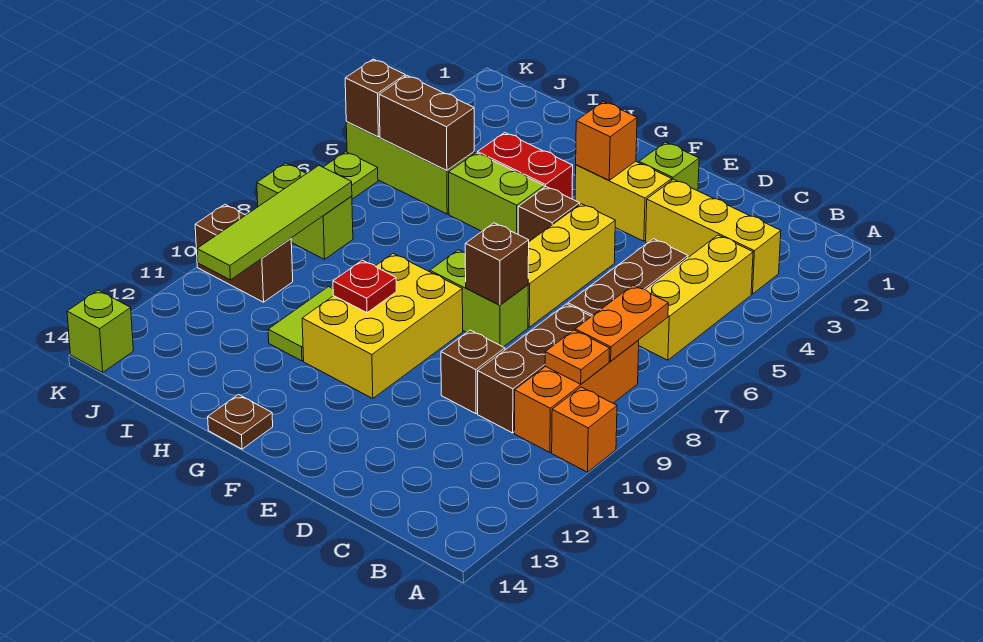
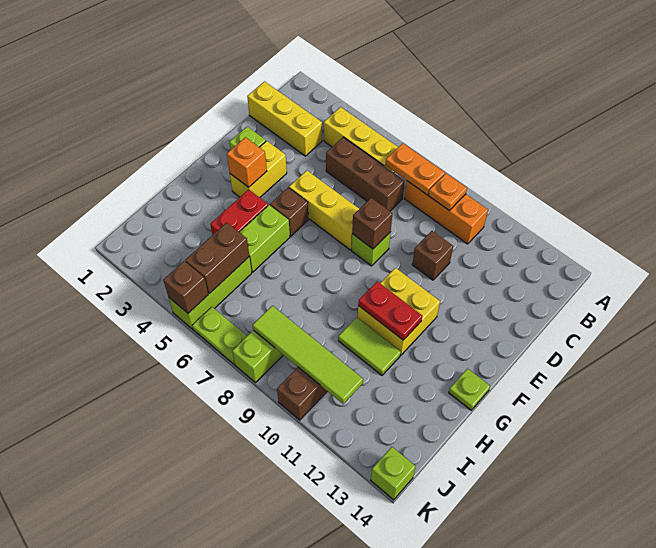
orange brick A10 level 1 -> none
yellow brick B3:D3 level 1 -> yellow brick C1:C3 level 1
brown brick C8:C10 level 1 -> none
lime brick E8:F8 level 1 -> lime brick E8 level 1
yellow brick F9:G11 level 1 -> yellow brick F10:G11 level 1
red plate G10 level 2 -> red plate G10:G11 level 2
brown plate G14 level 1 -> lime plate G14 level 1

